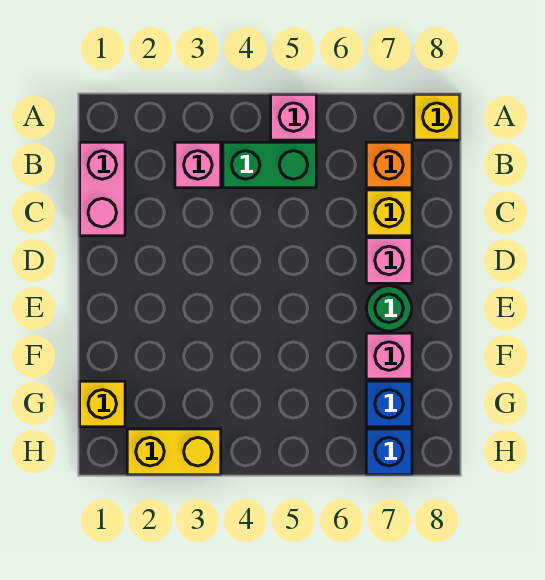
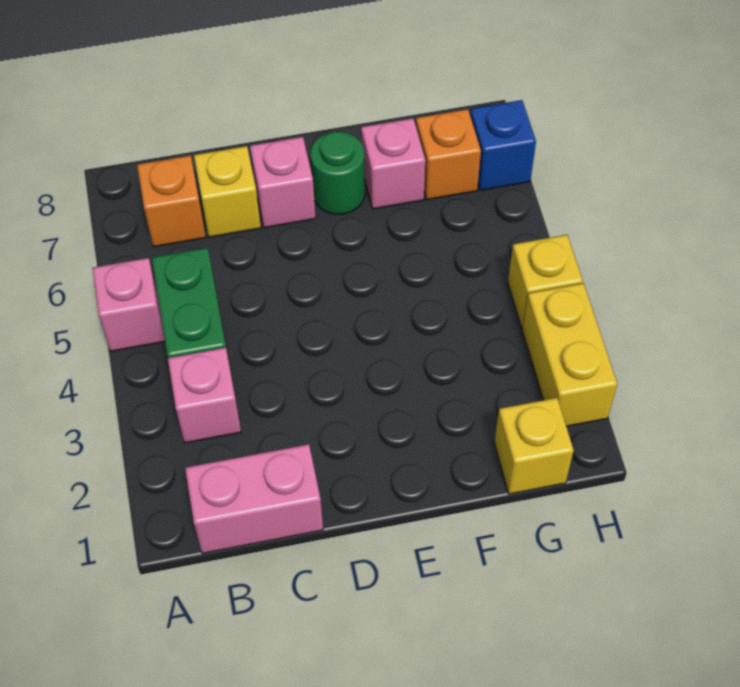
yellow brick A8 level 1 -> yellow brick H4 level 1
blue brick G7 level 1 -> orange brick G7 level 1

